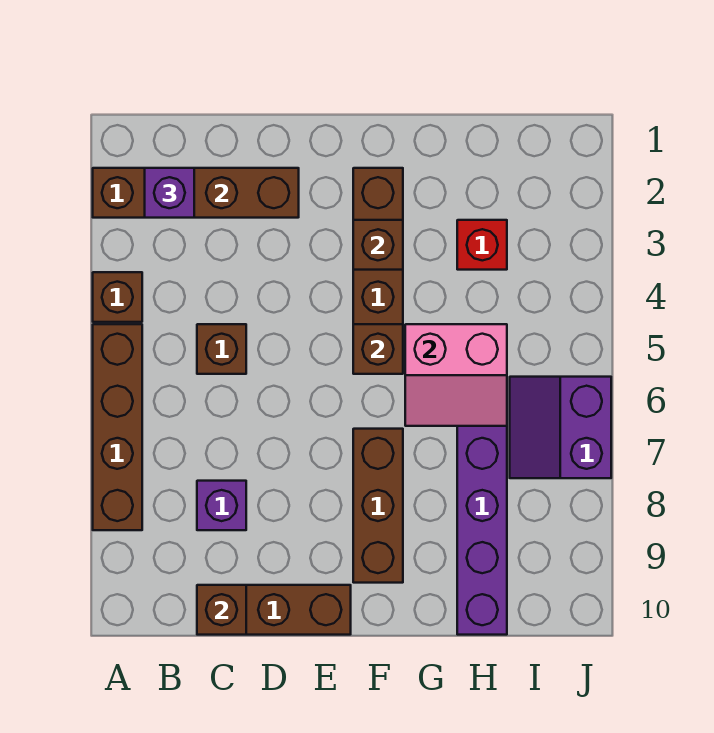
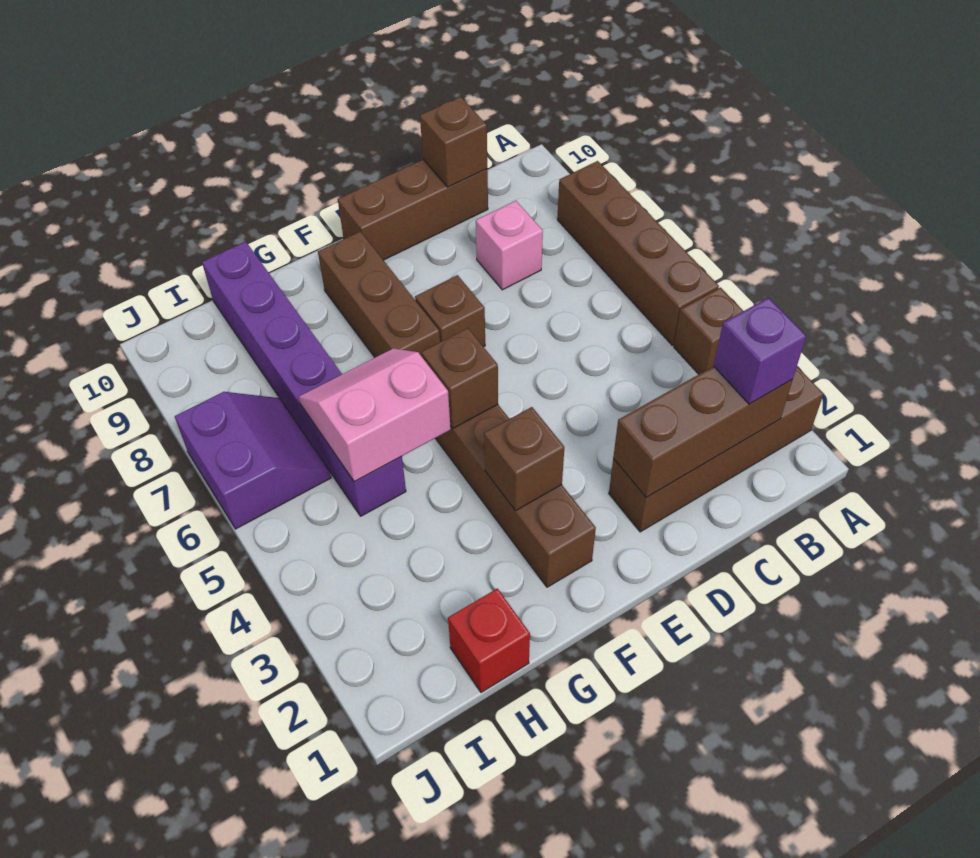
brown brick C5 level 1 -> brown brick E7 level 1
purple brick C8 level 1 -> pink brick C8 level 1
red brick H3 level 1 -> red brick H1 level 1

